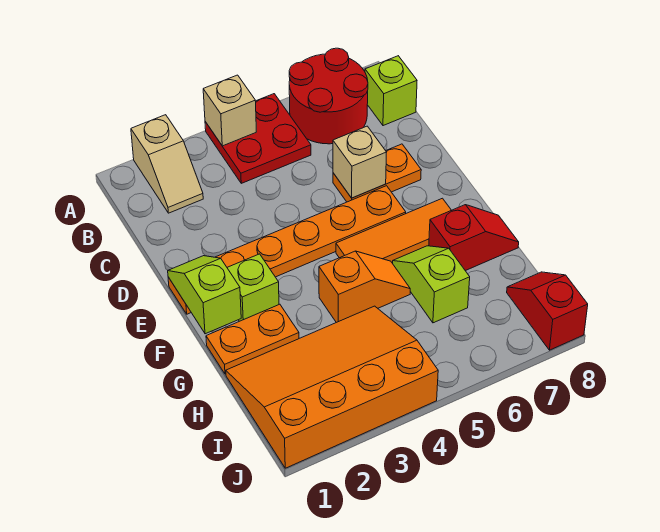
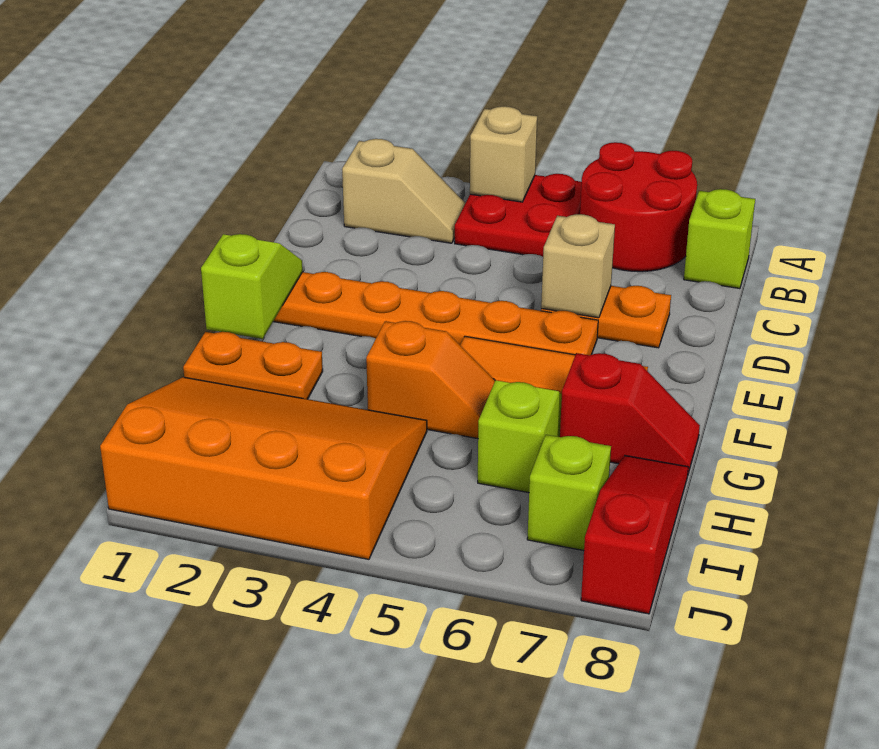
tan slope A2:B2 level 1 top A -> tan slope B2:B3 level 1 top 2
lime brick F2 level 1 -> lime brick I7 level 1
red slope I8:J8 level 1 top J -> red slope H8:J8 level 1 top J

